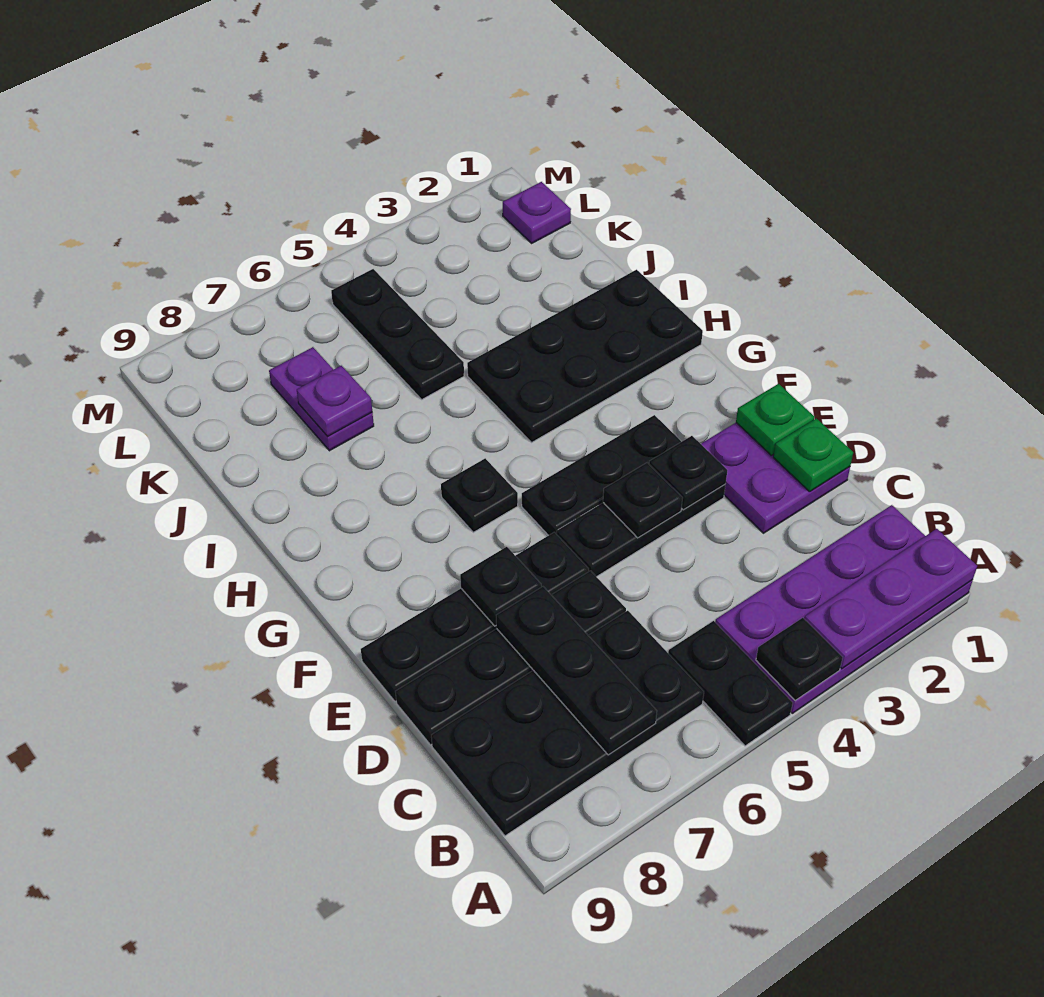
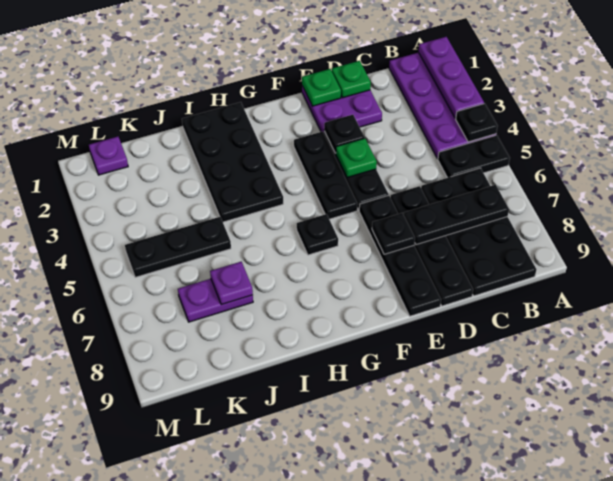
black plate E4 level 2 -> green plate E4 level 2

